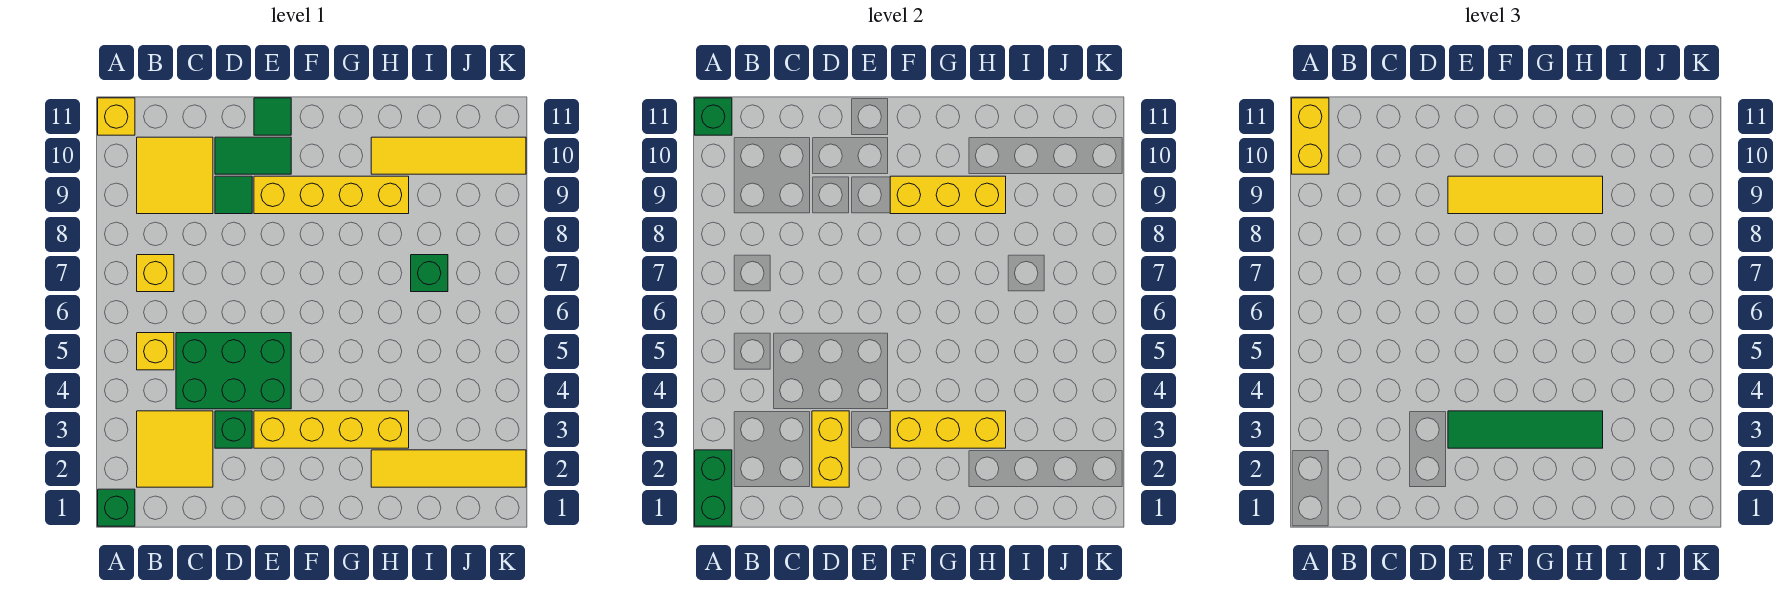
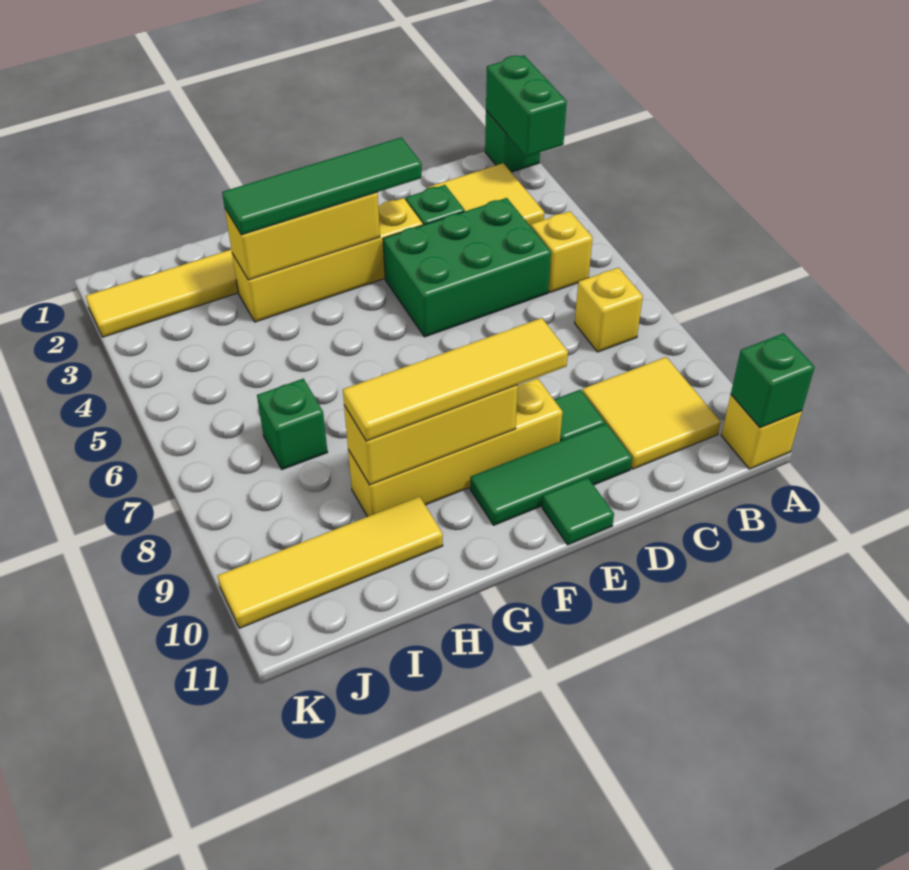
yellow brick A10:A11 level 3 -> none
yellow brick D2:D3 level 2 -> none
green tile D10:E10 level 1 -> green tile D10:F10 level 1

